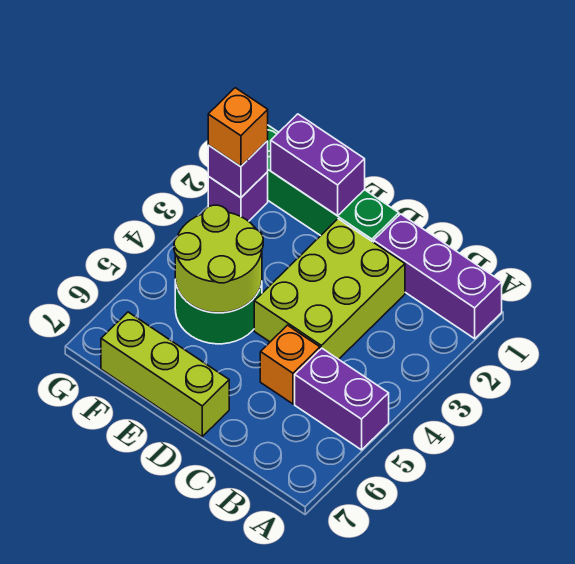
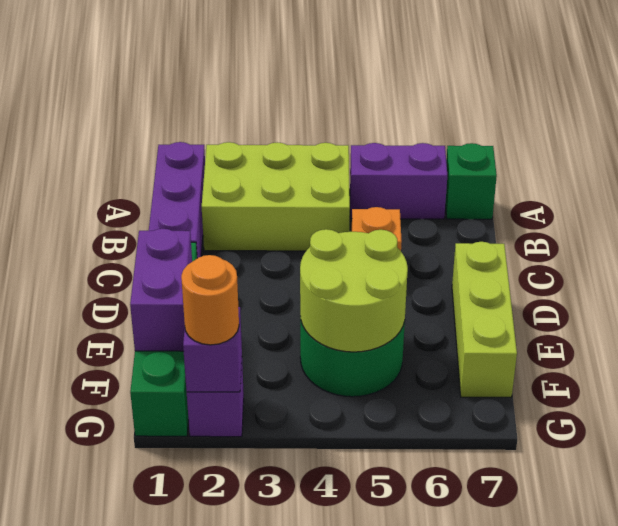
purple brick A5:B5 level 1 -> purple brick A5:A6 level 1
none -> green brick A7 level 1
lime brick C2:D4 level 1 -> lime brick A2:B4 level 1
orange brick G2 level 3 -> orange round brick G2 level 3

